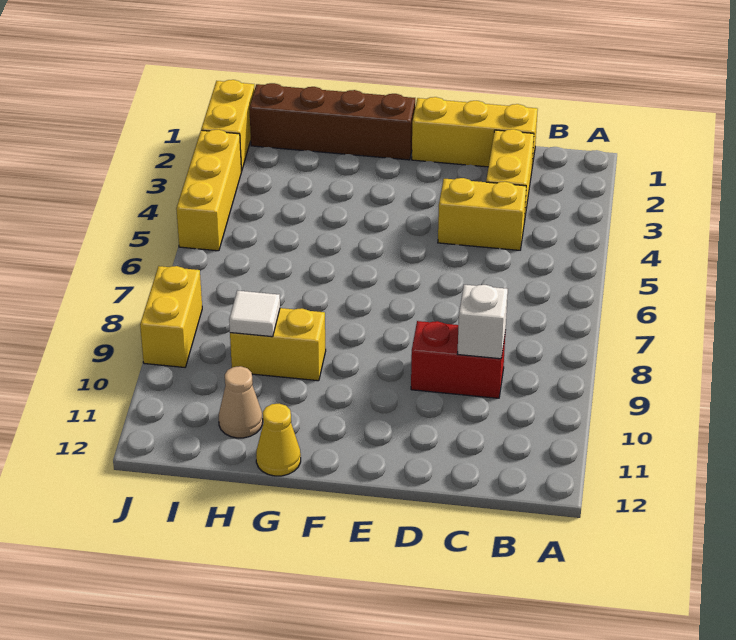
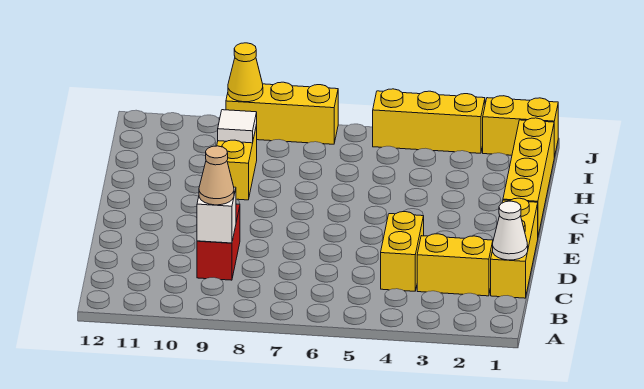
none -> white cone C1 level 2
brown brick F1:I1 level 1 -> yellow brick F1:I1 level 1
yellow cone G12 level 1 -> yellow cone J9 level 2
tan cone H11 level 1 -> tan cone C9 level 3
yellow brick J8:J9 level 1 -> yellow brick J7:J9 level 1

